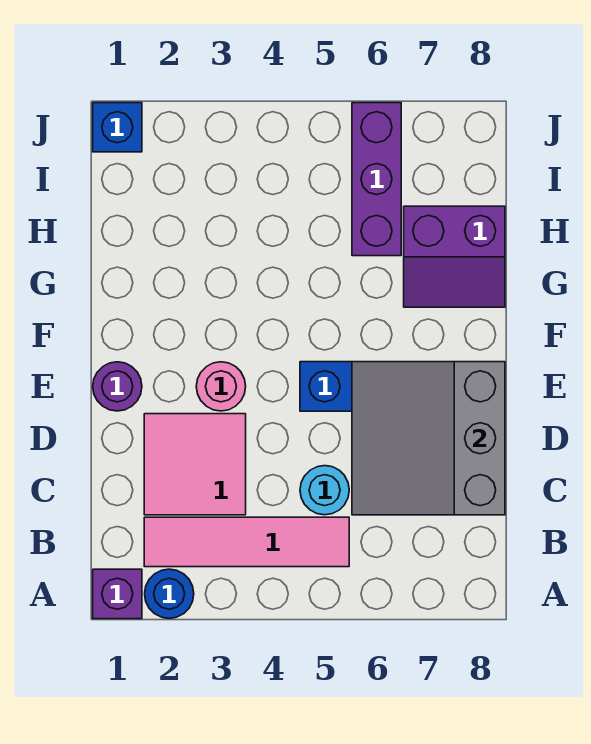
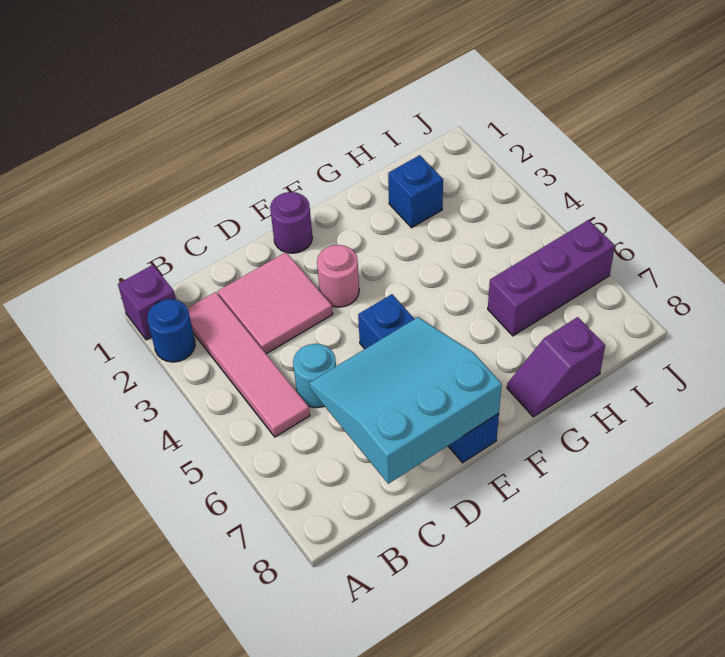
grey slope C6:E8 level 2 top 8 -> cyan slope C6:E8 level 2 top 8
purple slope G7:H8 level 1 top H -> purple slope G8:H8 level 1 top H
blue brick J1 level 1 -> blue brick H2 level 1

